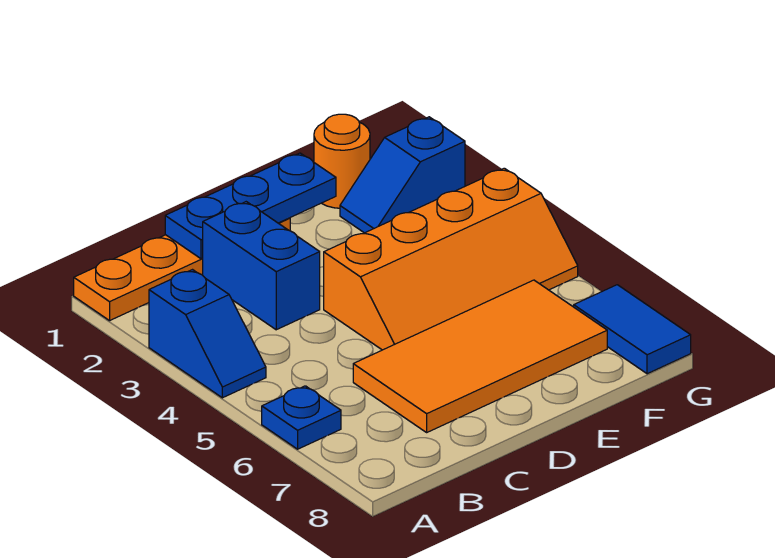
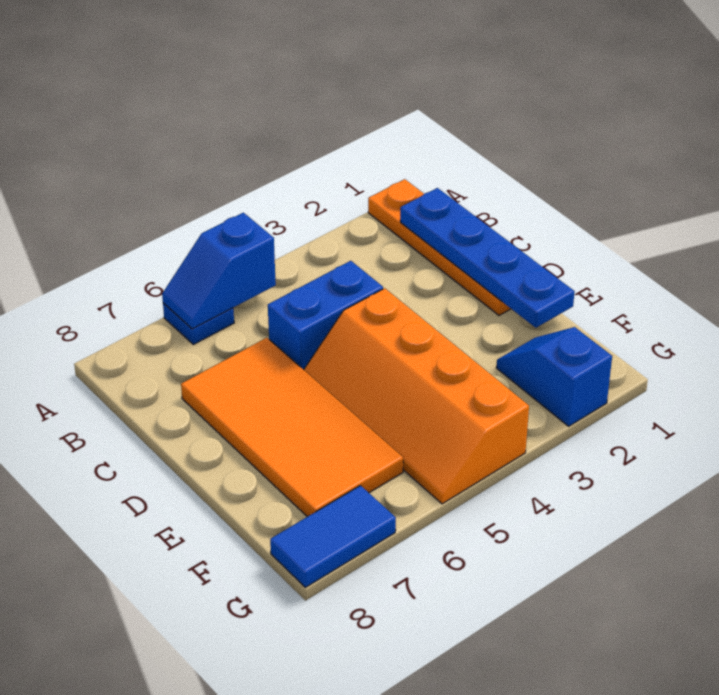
blue slope A3:A4 level 1 top 3 -> blue slope A5:A6 level 2 top 5
blue plate C1:E1 level 2 -> blue plate B1:E1 level 2
blue brick C2:C3 level 1 -> blue brick C4:C5 level 1
orange round brick F1 level 1 -> none

